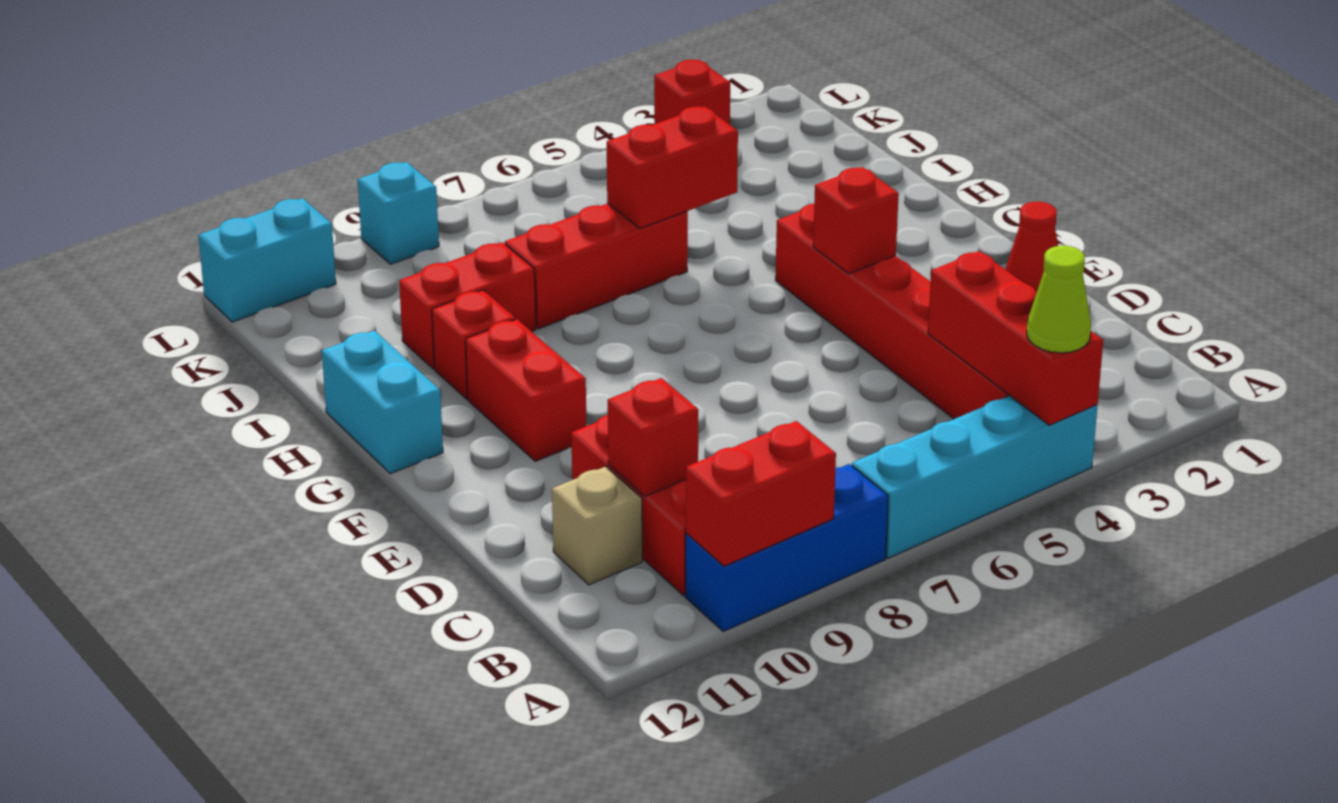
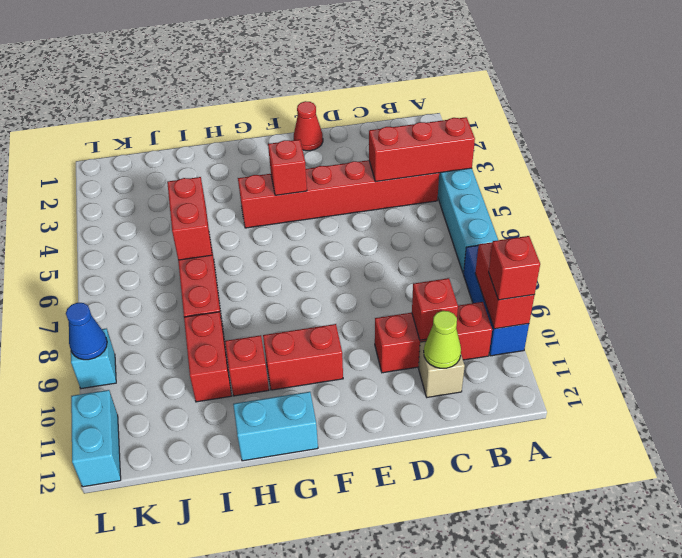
lime cone A4 level 3 -> lime cone C11 level 2
red brick L3 level 1 -> red brick A10 level 3
none -> blue cone L9 level 2

